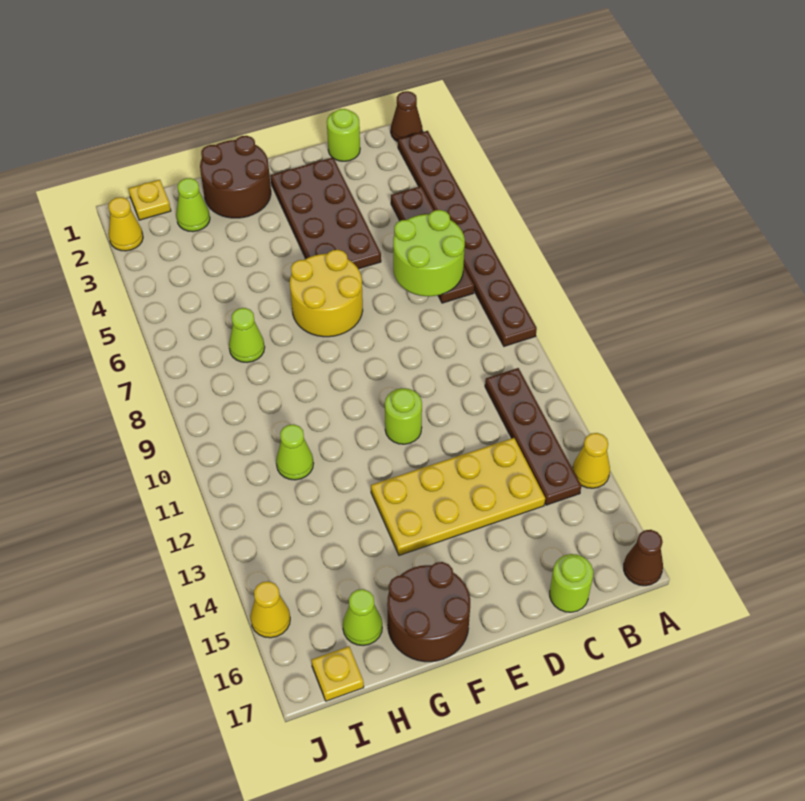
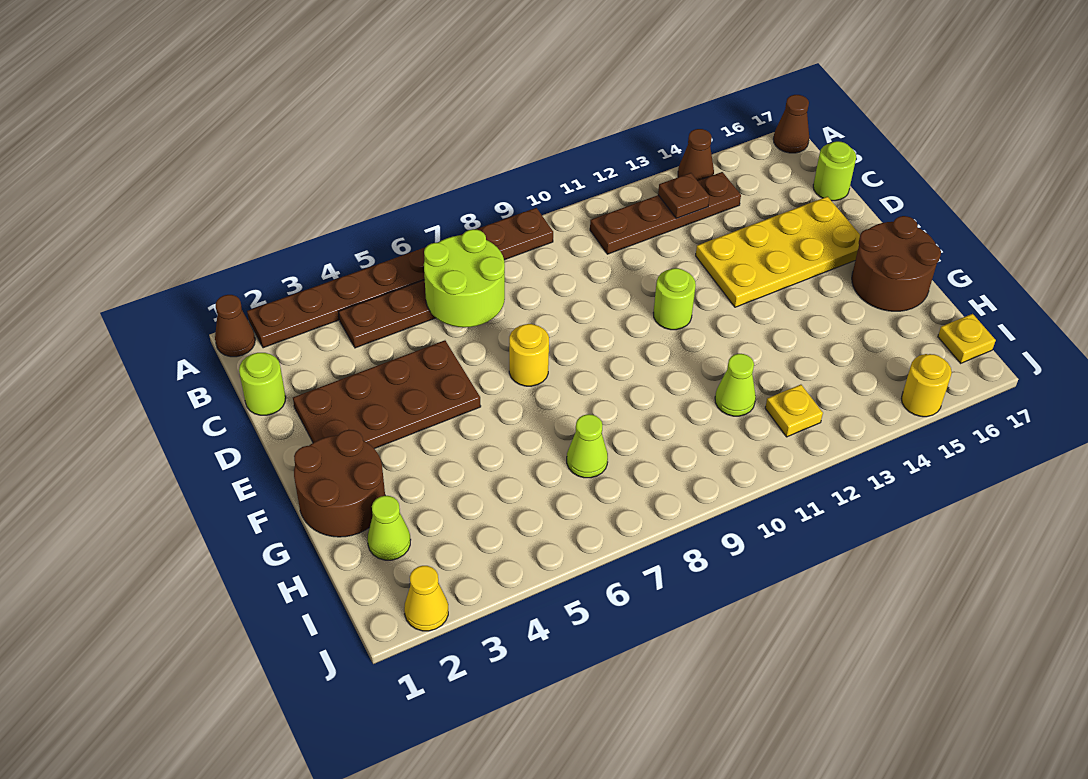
yellow cone A14 level 1 -> brown cone A14 level 1
none -> brown plate B13 level 2
yellow plate C13:F14 level 1 -> yellow plate D13:E16 level 1
yellow round brick E6:F7 level 1 -> yellow round brick E7 level 1
lime cone H16 level 1 -> none
yellow plate I1 level 1 -> yellow plate I12 level 1
yellow cone J15 level 1 -> yellow round brick J15 level 1

